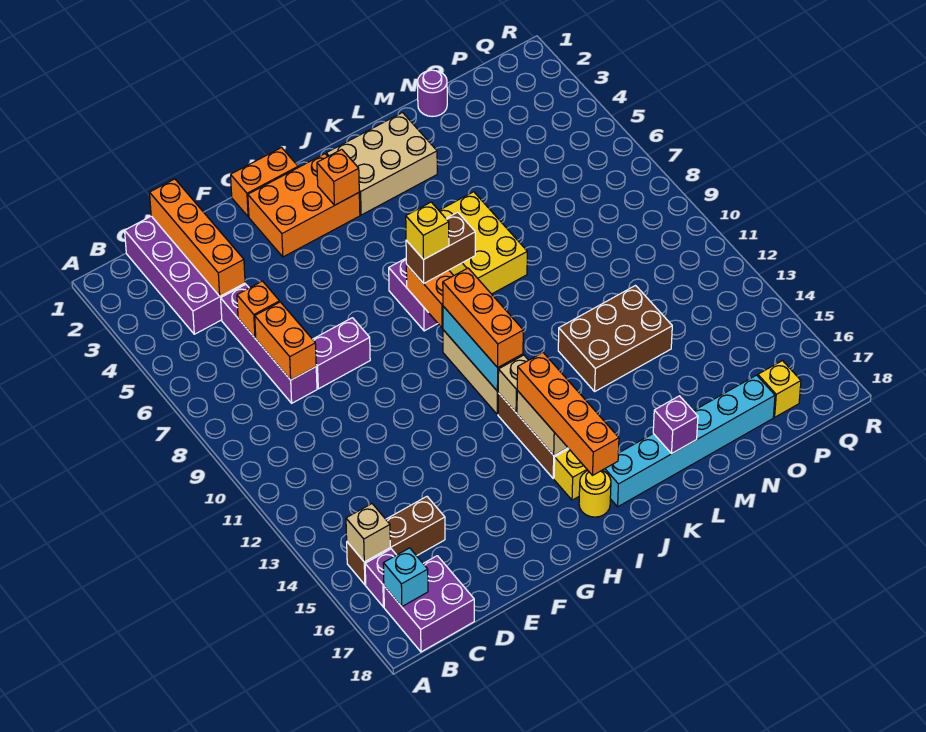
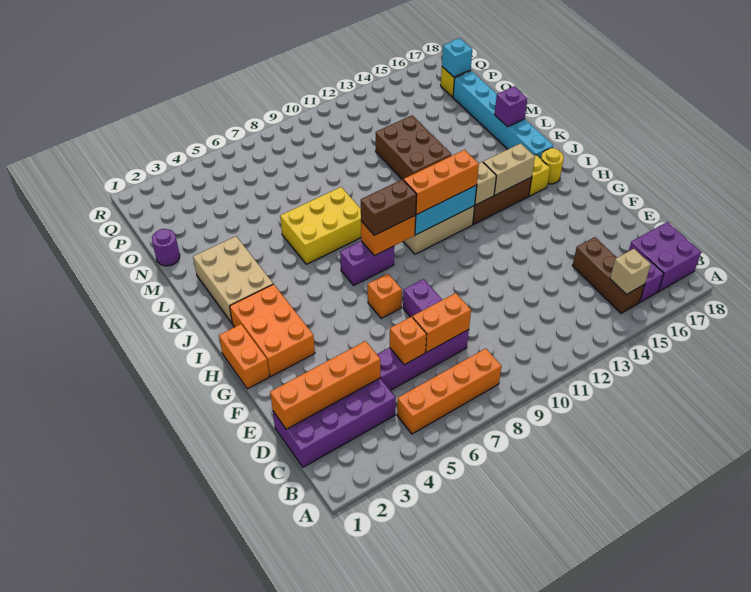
cyan brick B17 level 2 -> cyan brick P17 level 2
orange brick I3 level 2 -> orange brick G7 level 1
brown brick I8:J8 level 3 -> brown brick I8:I9 level 3
yellow brick I8 level 4 -> none
orange brick I14:I17 level 3 -> orange brick B5:B8 level 1

